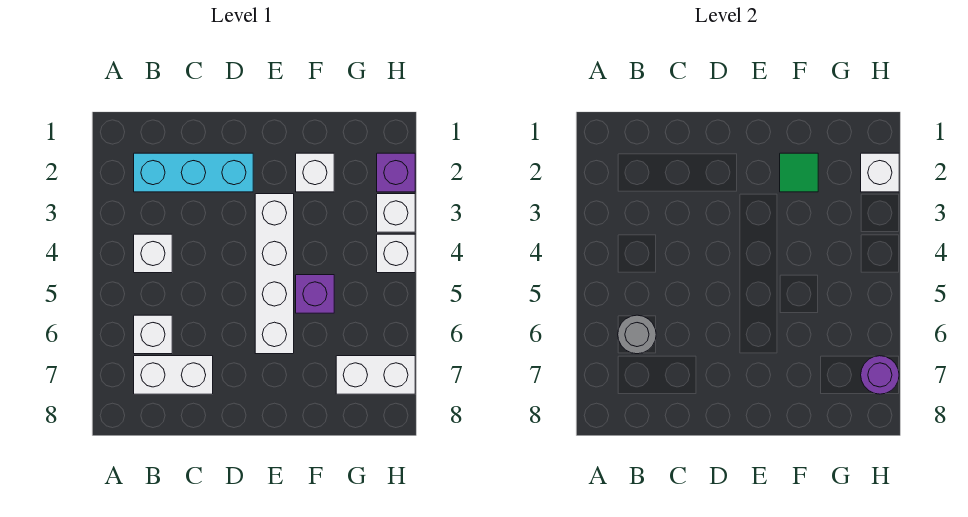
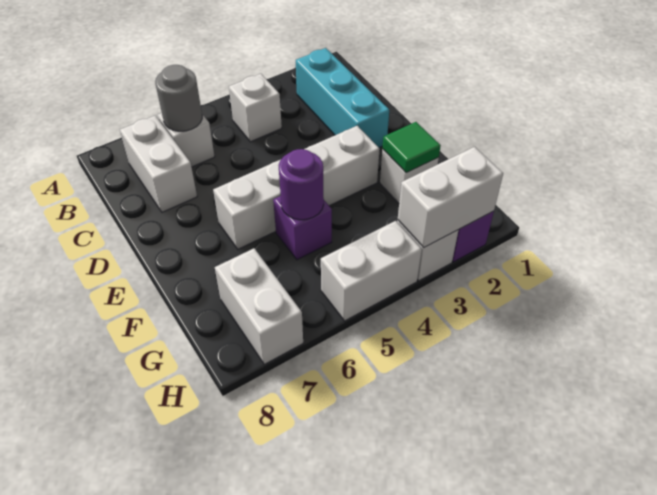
white brick H2 level 2 -> white brick H2:H3 level 2
white brick H4 level 1 -> white brick H4:H5 level 1
purple round brick H7 level 2 -> purple round brick F5 level 2

